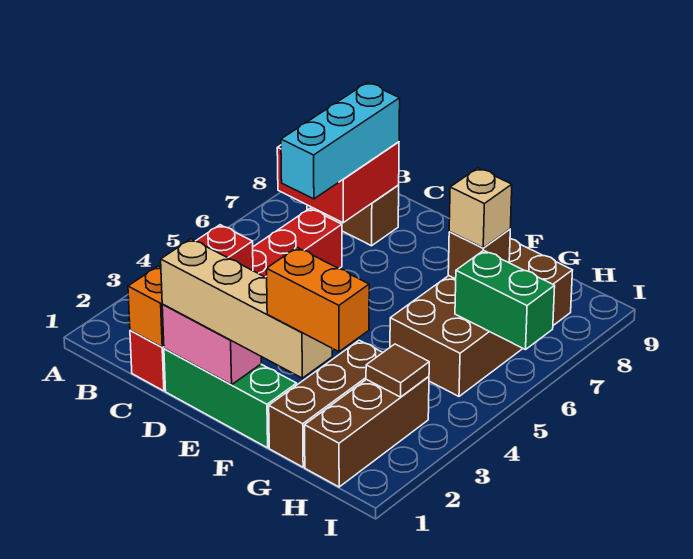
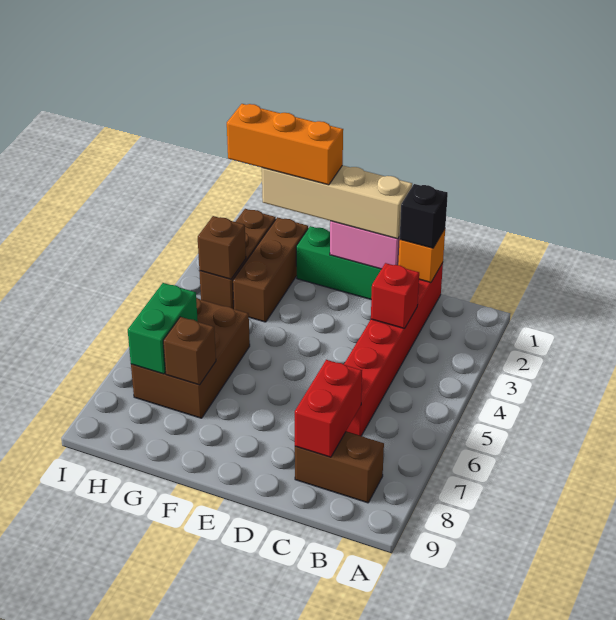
red brick B7:C8 level 2 -> red brick C7:C8 level 2
none -> black brick C1 level 3
cyan brick C6:C8 level 3 -> none
orange brick G1:H1 level 4 -> orange brick F1:H1 level 4
brown brick G5:H8 level 1 -> brown brick G5:H7 level 1
tan brick G7 level 3 -> none
brown tile H3 level 2 -> brown brick H3 level 2
green brick H6:I6 level 2 -> green brick H6:H7 level 2

